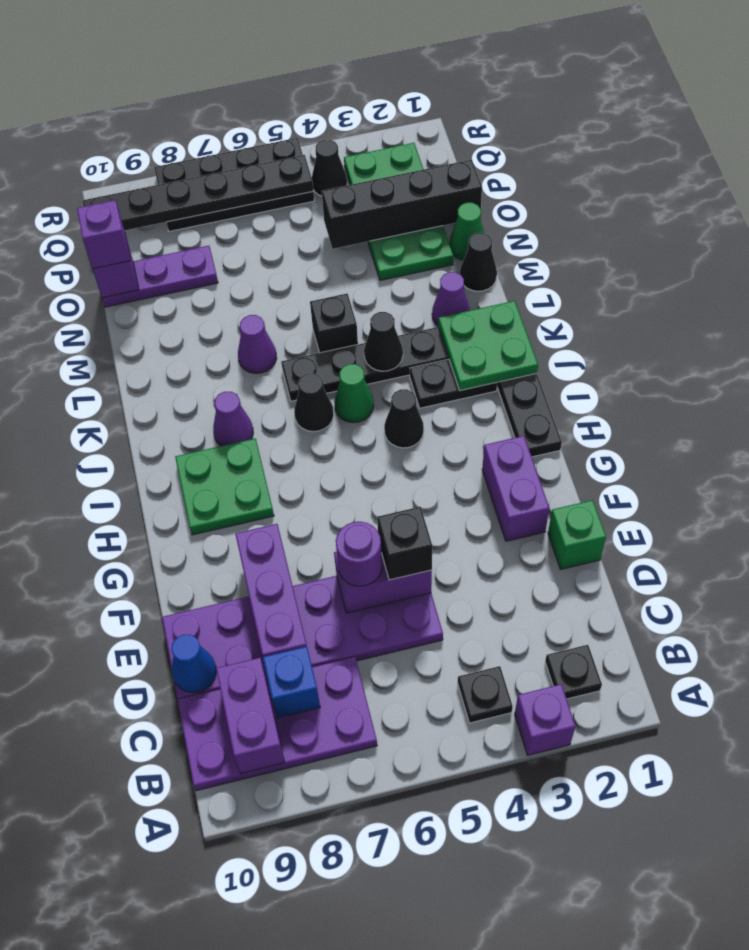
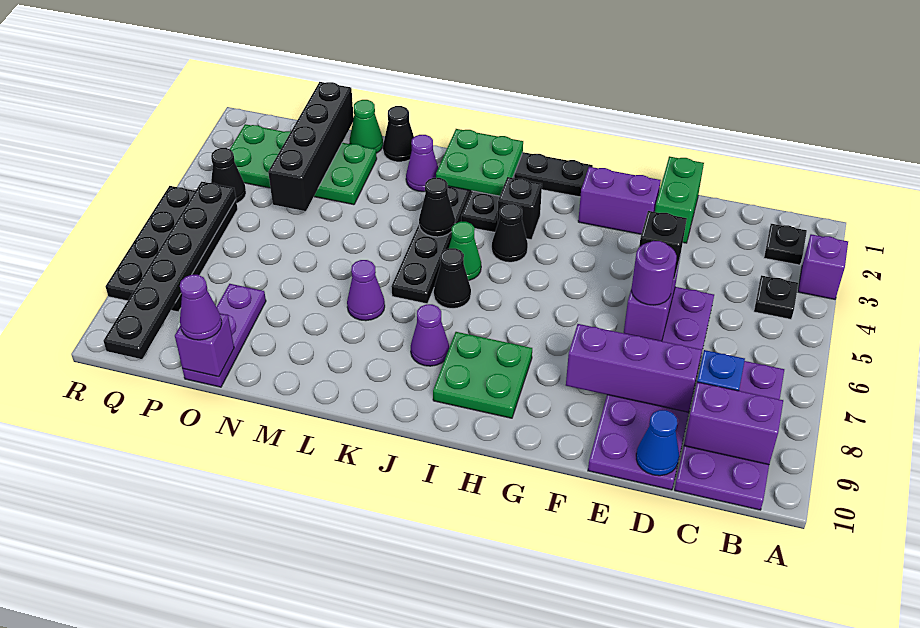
green brick E1 level 1 -> green brick E1:E2 level 1
black brick L5 level 1 -> black brick I3 level 1
purple brick O10 level 3 -> purple cone O10 level 3

